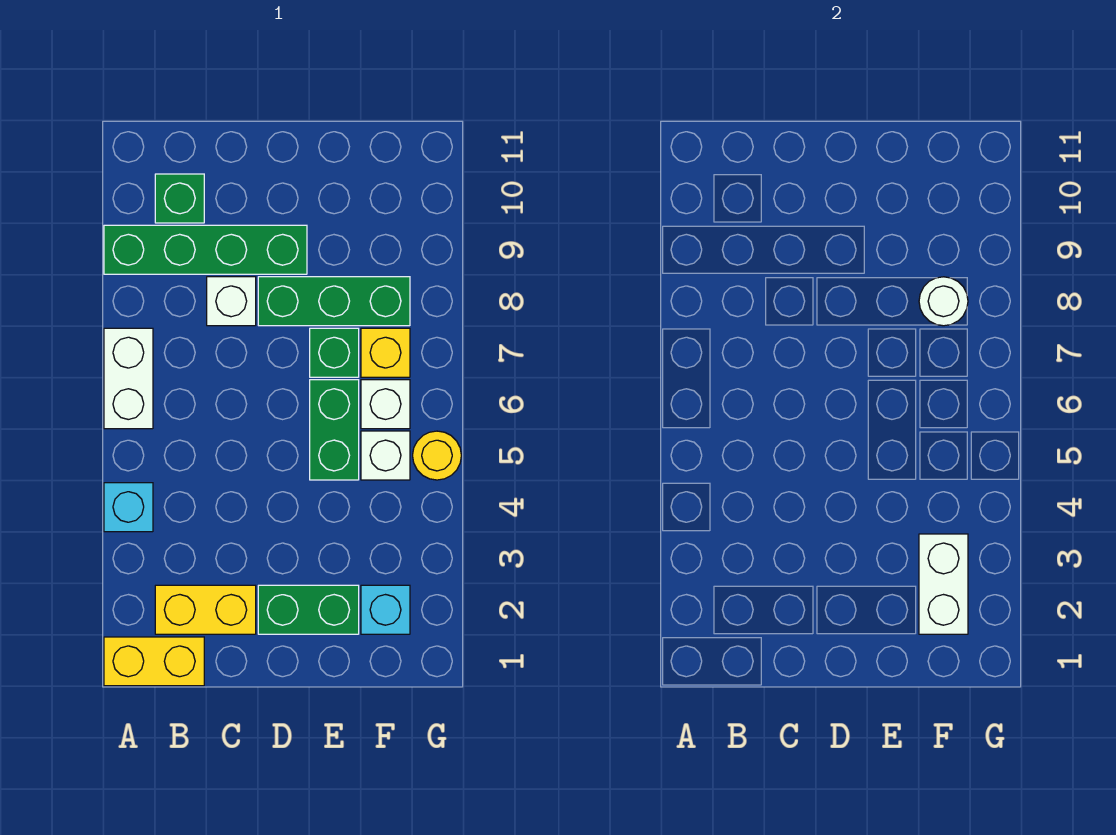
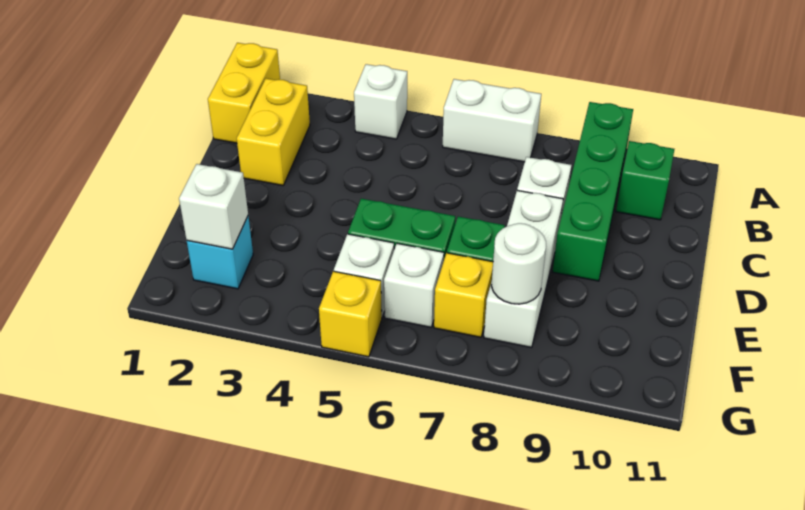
cyan brick A4 level 1 -> white brick A4 level 1
green brick D2:E2 level 1 -> none
green brick D8:F8 level 1 -> white brick D8:F8 level 1
white brick F2:F3 level 2 -> white brick F2 level 2
yellow round brick G5 level 1 -> yellow brick G5 level 1

